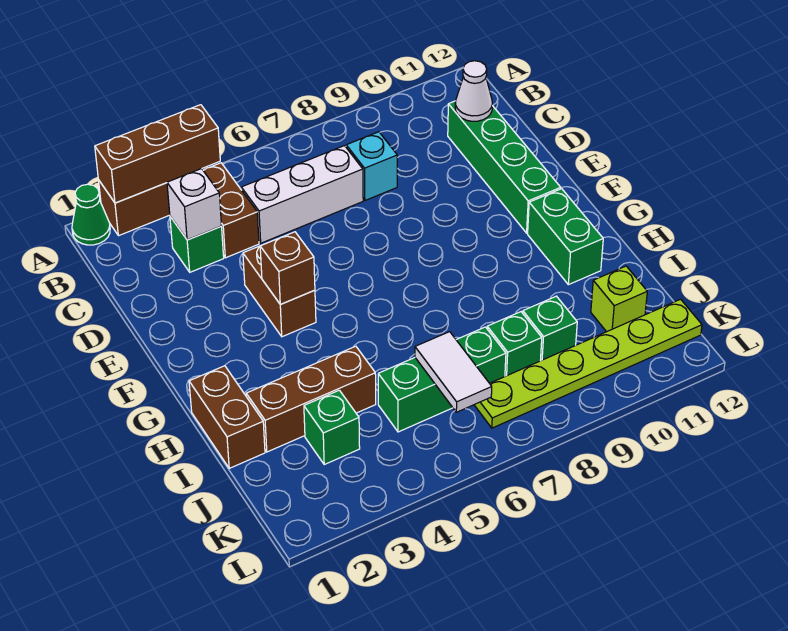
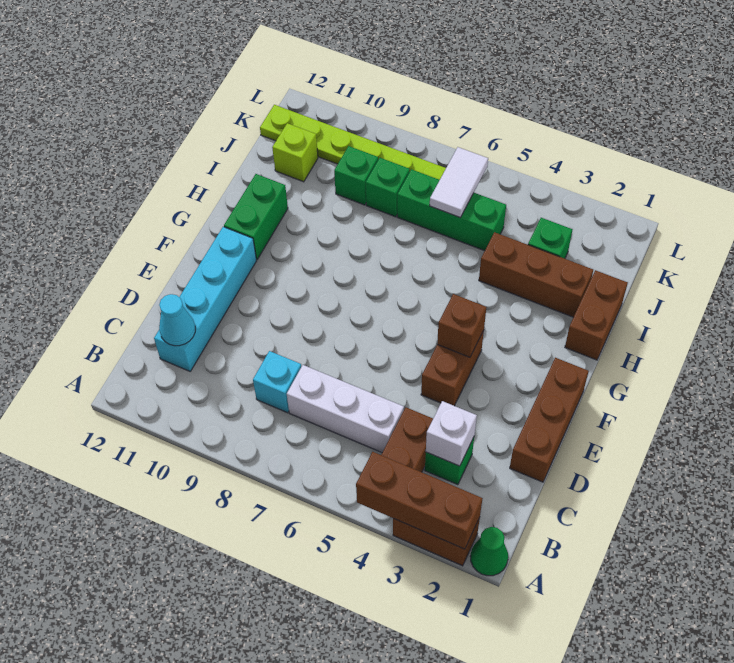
green brick C11:F11 level 1 -> cyan brick C11:F11 level 1
white cone C11 level 2 -> cyan cone C11 level 2
none -> brown brick D1:F1 level 1

